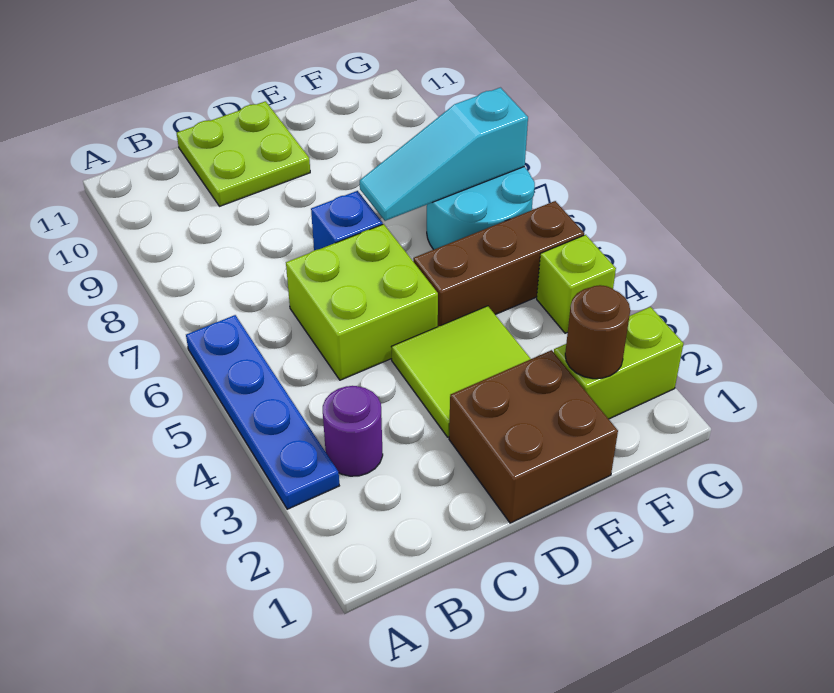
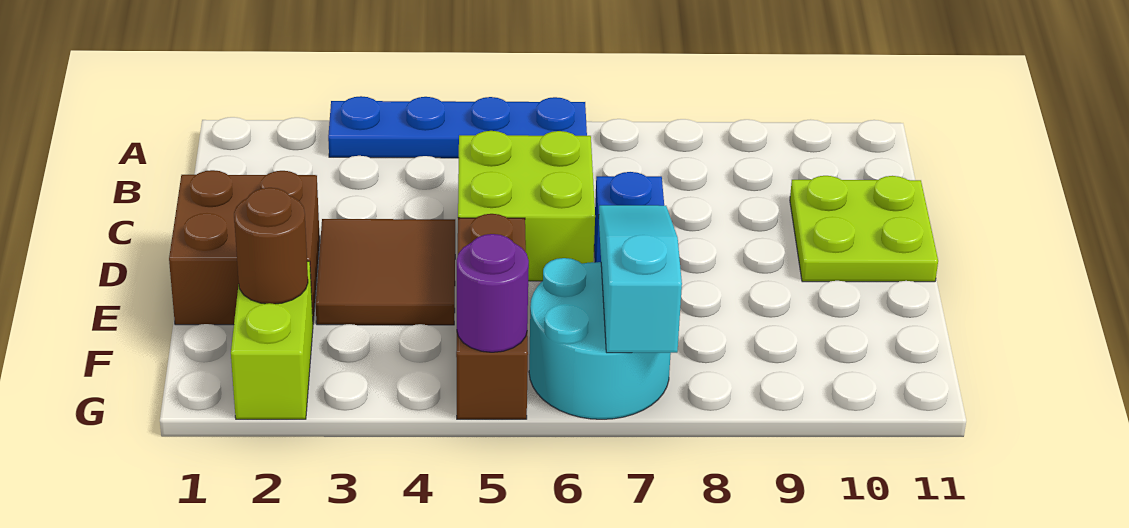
purple round brick B3 level 1 -> purple round brick G5 level 2
lime tile D3:E4 level 1 -> brown tile D3:E4 level 1
lime brick G4 level 1 -> none

